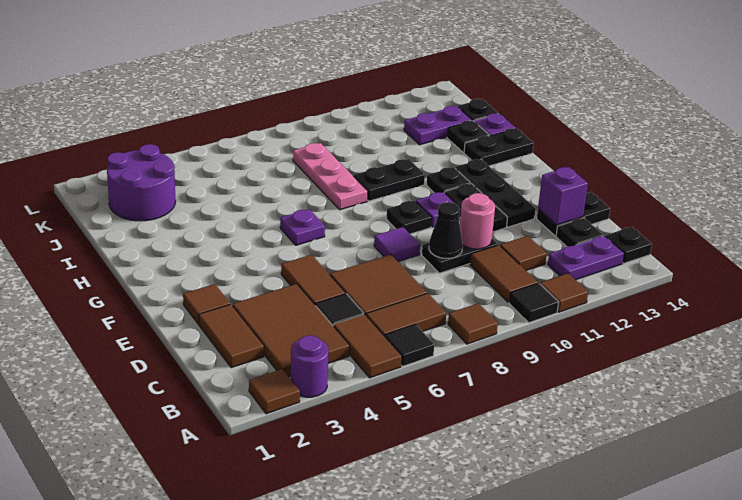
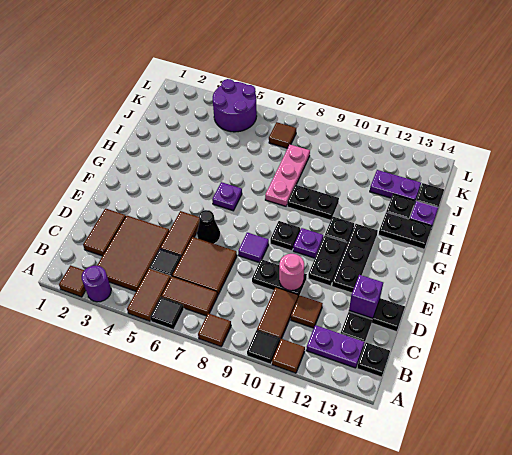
black cone D9 level 2 -> black cone E6 level 1
brown tile E2 level 1 -> brown tile K7 level 1
purple round brick J2:K3 level 1 -> purple round brick K4:L5 level 1

